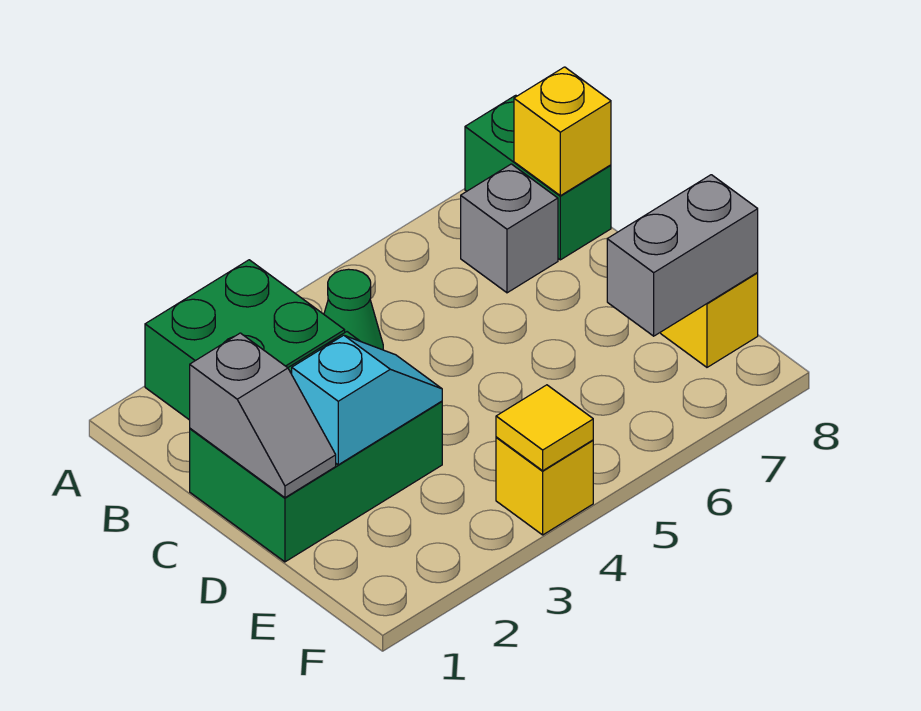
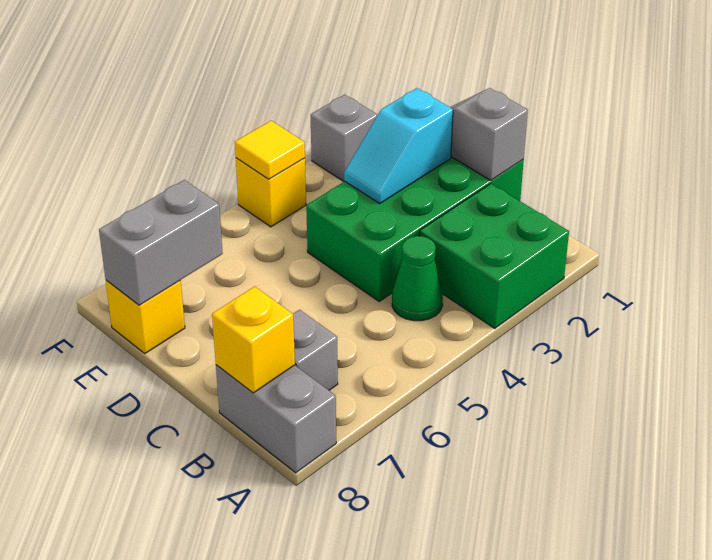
green brick A8:B8 level 1 -> grey brick A8:B8 level 1
green brick C1:D3 level 1 -> green brick C1:D4 level 1
none -> grey brick F2 level 1

